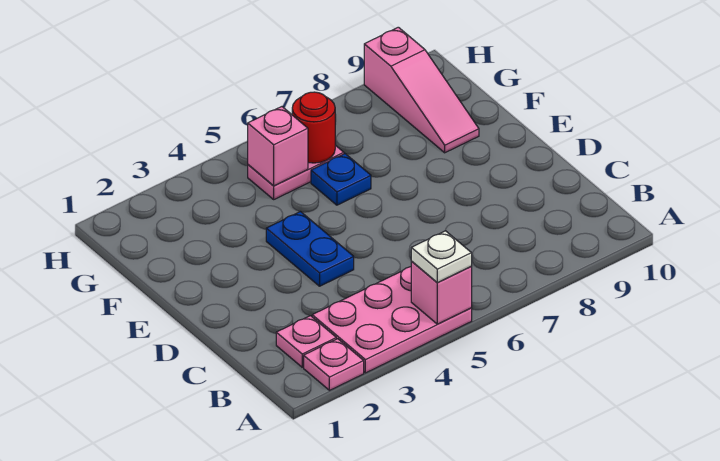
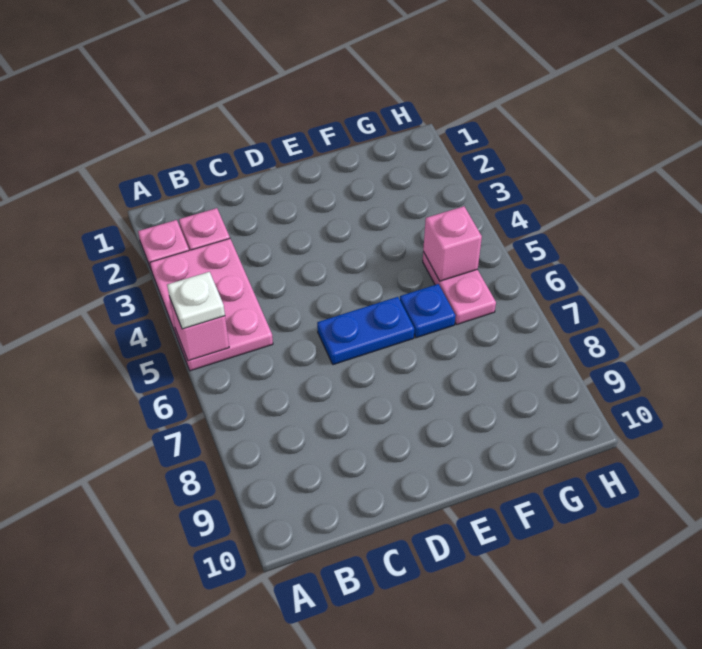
blue plate D4:E4 level 1 -> blue plate D6:E6 level 1
pink slope F9:H9 level 1 top H -> none
red round brick G6 level 2 -> none

